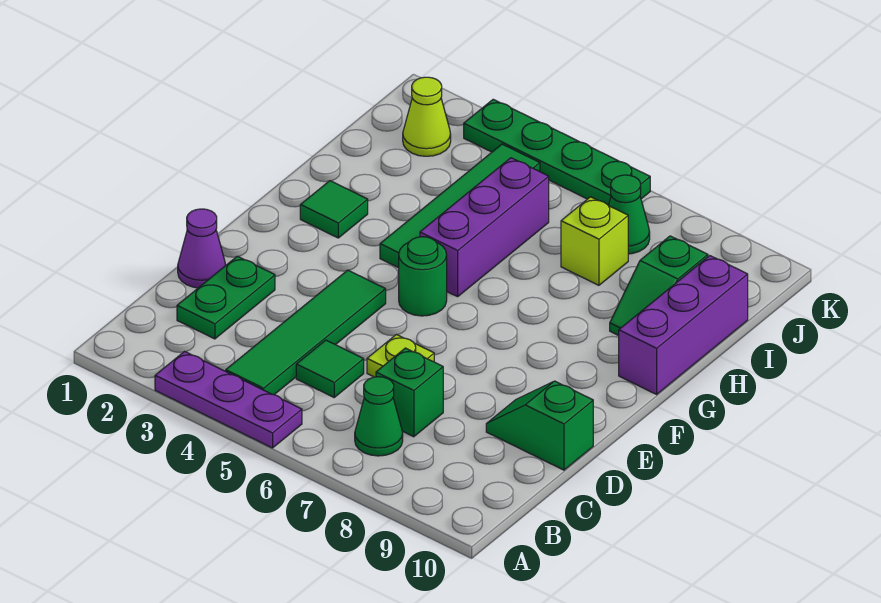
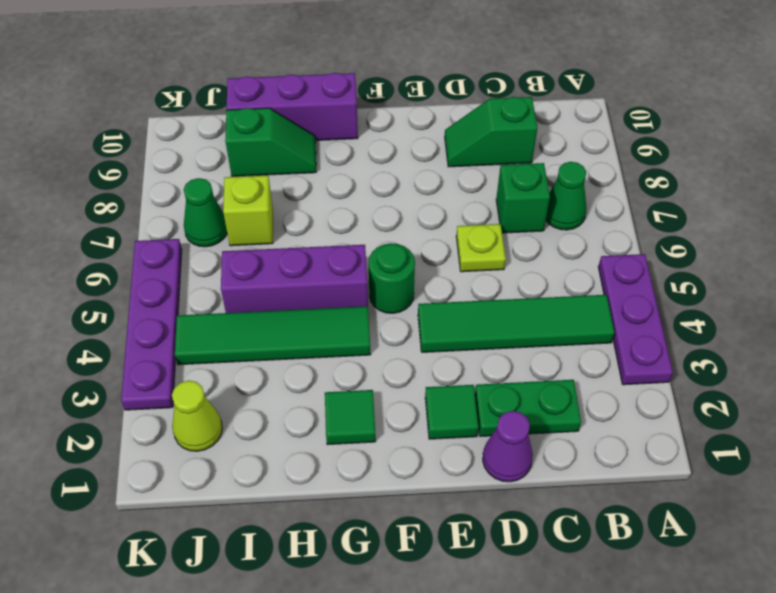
green tile C5 level 1 -> green tile E2 level 1
green slope D9:D10 level 1 top 10 -> green slope C9:D9 level 1 top C
green plate K3:K6 level 1 -> purple plate K3:K6 level 1

